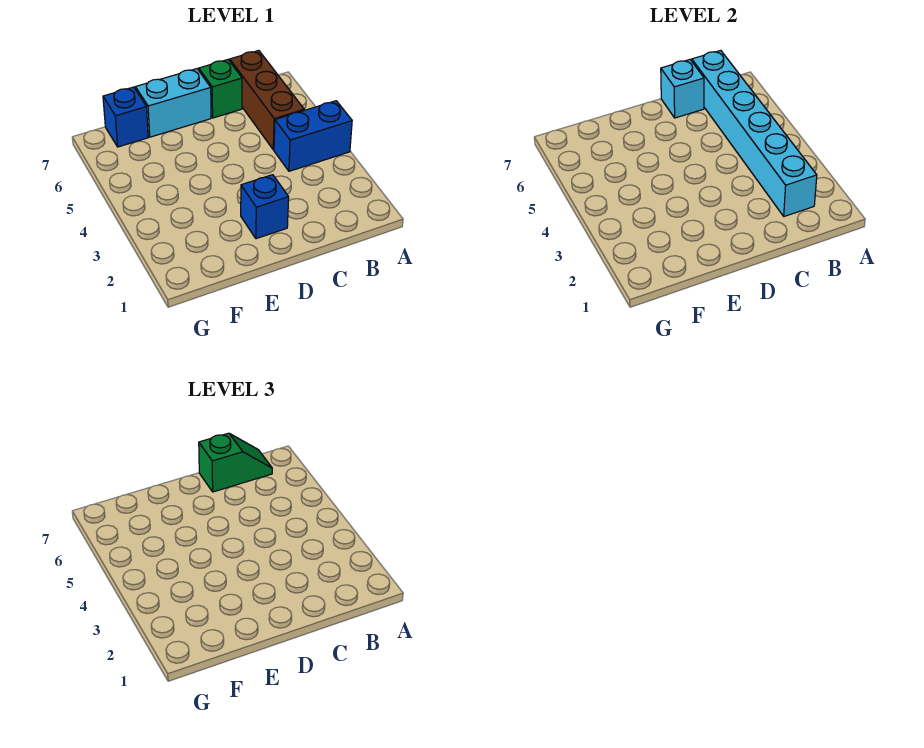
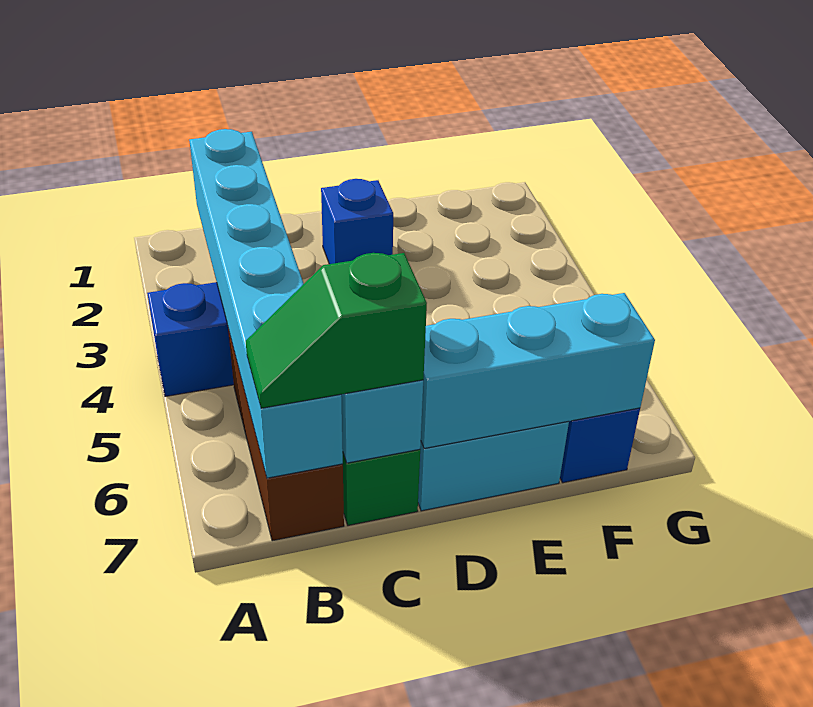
none -> cyan brick D7:F7 level 2

